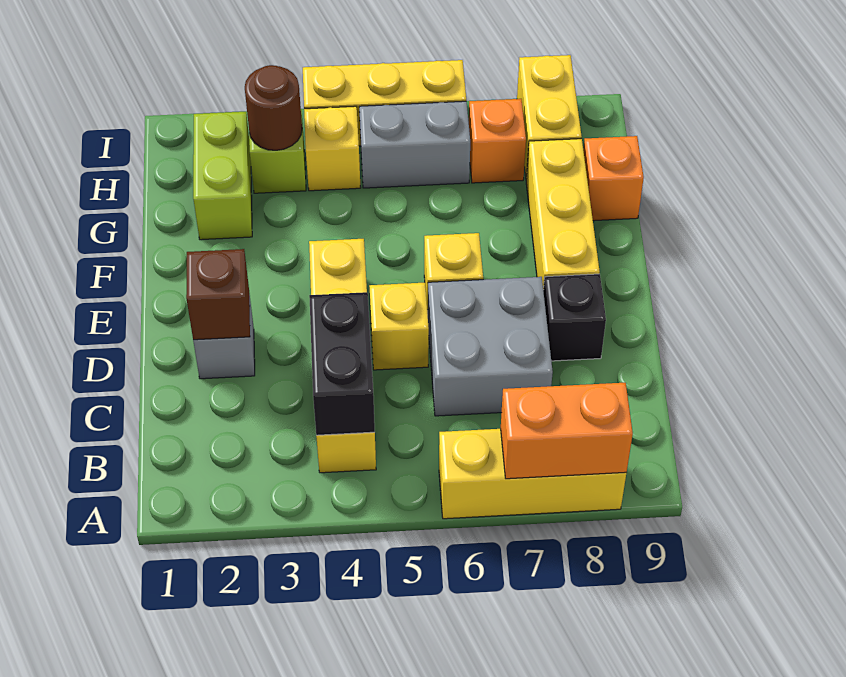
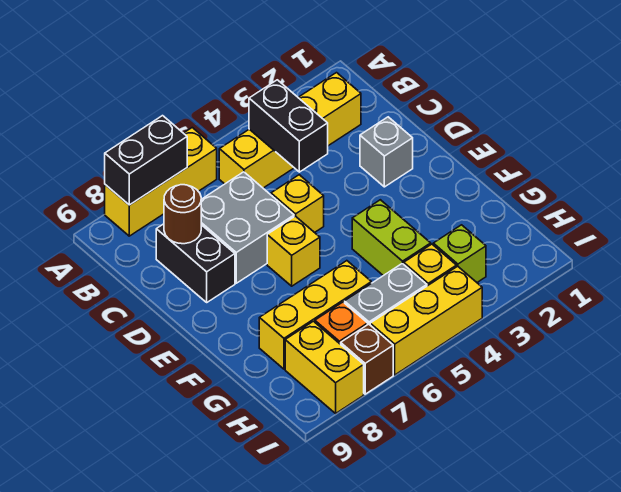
orange brick A7:A8 level 2 -> black brick A7:A8 level 2
yellow brick B4:E4 level 1 -> yellow brick B2:B5 level 1
brown brick D2 level 2 -> brown brick I7 level 1
black brick D8 level 1 -> black brick C8:D8 level 1
yellow brick E8:G8 level 1 -> yellow brick G6:G8 level 1
lime brick G2:H2 level 1 -> lime brick F4:G4 level 1
orange brick G9 level 1 -> none
brown round brick H3 level 2 -> brown round brick C8 level 2

